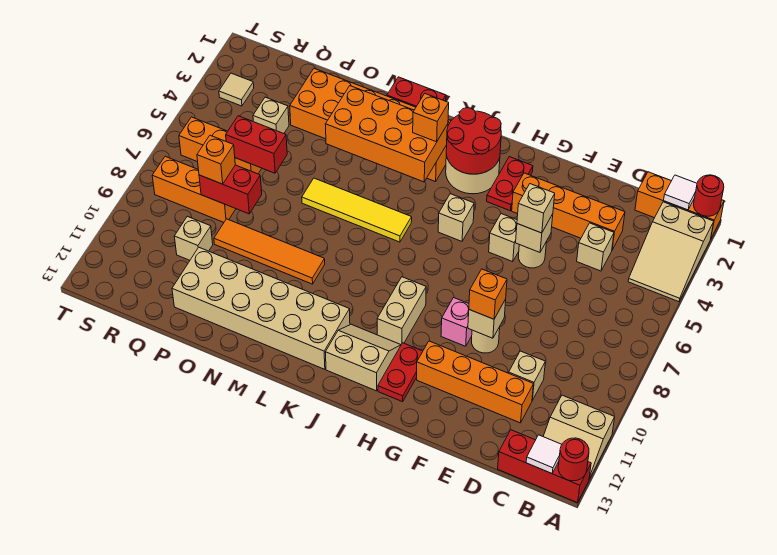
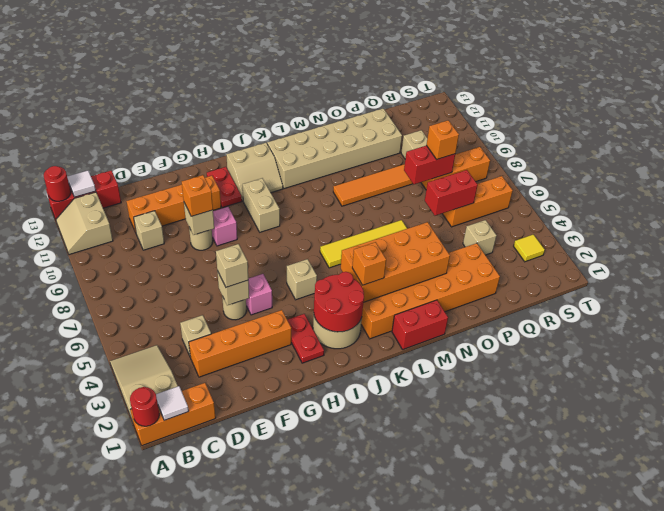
tan slope A11:B12 level 1 top 11 -> tan slope A11:B12 level 1 top B
tan brick G5 level 1 -> pink brick G5 level 1
tan tile S3 level 1 -> yellow tile S3 level 1

